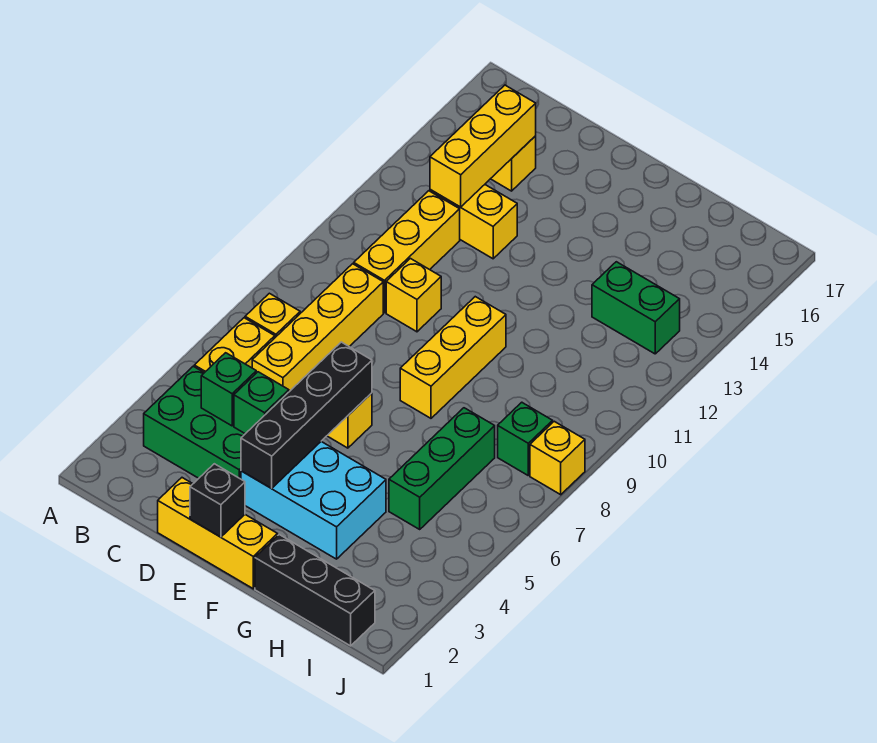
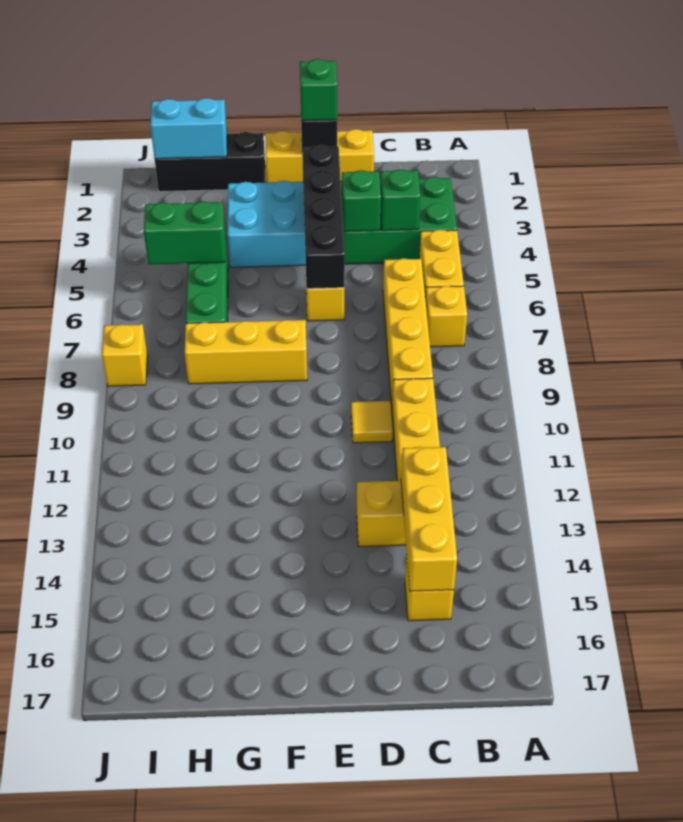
yellow brick D10 level 1 -> yellow tile D10 level 1
yellow brick F8:F10 level 1 -> yellow brick F8:H8 level 1
none -> cyan brick H1:I1 level 2
green brick H13:I13 level 1 -> green brick H5:I5 level 2
green brick I8 level 1 -> green brick E1 level 3

